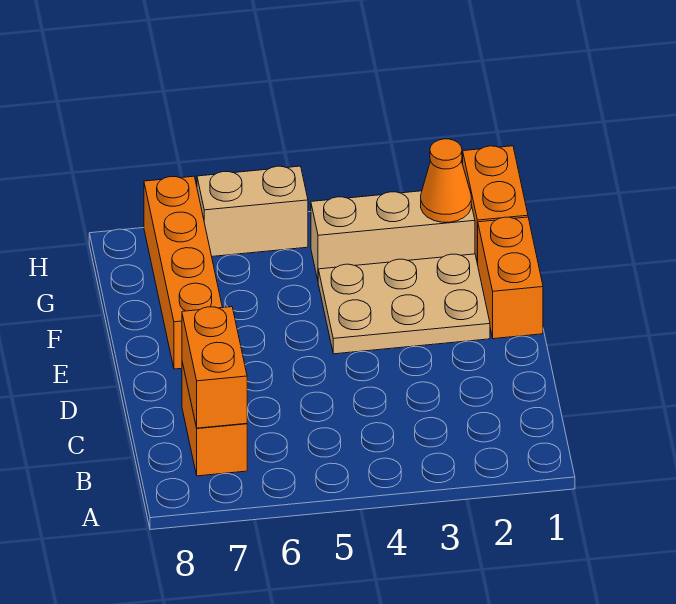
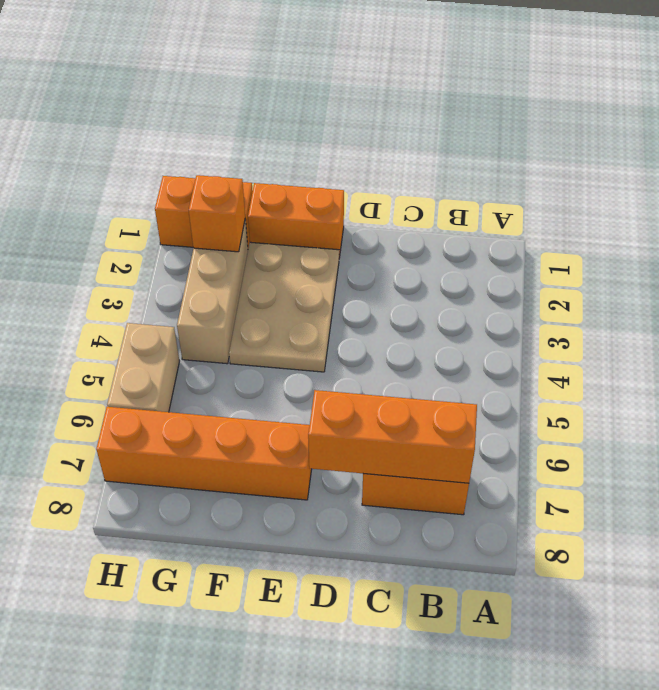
orange brick B7:C7 level 2 -> orange brick B7:D7 level 2
orange cone G2 level 2 -> orange brick G2 level 2

